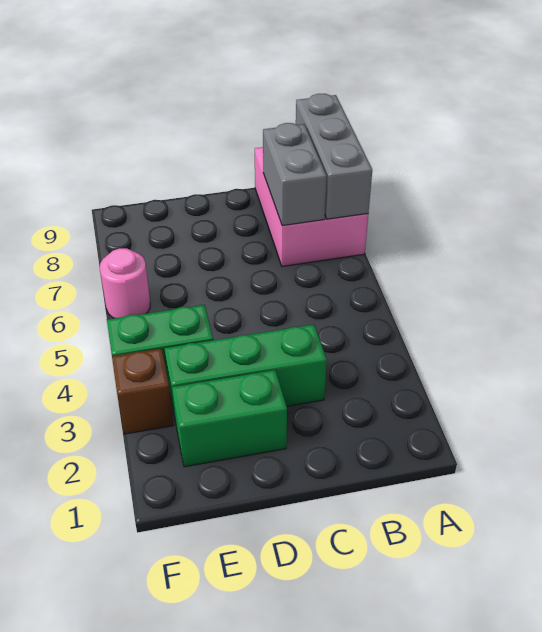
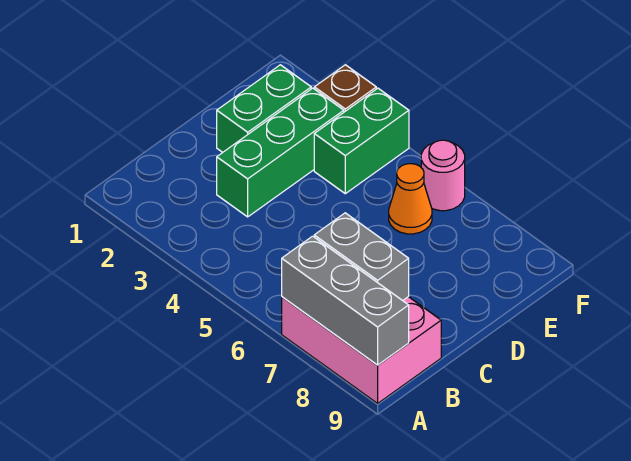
none -> orange cone E6 level 1

